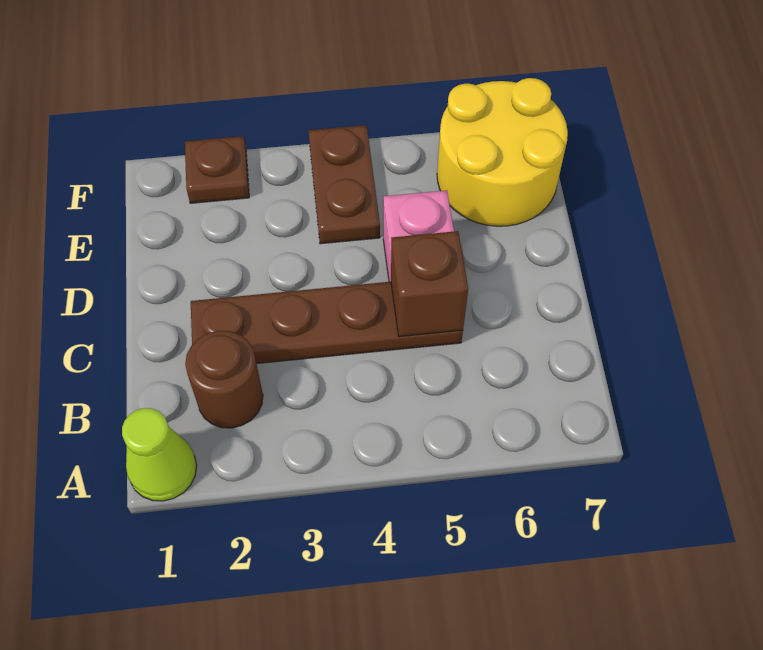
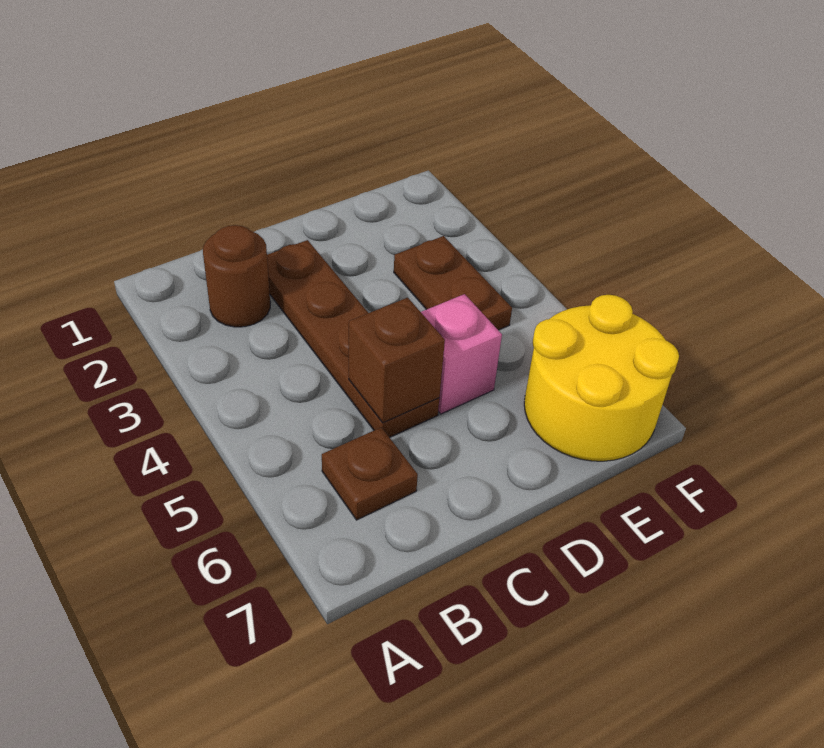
lime cone A1 level 1 -> none
brown plate E4:F4 level 1 -> brown plate E3:E4 level 1
brown plate F2 level 1 -> brown plate B6 level 1

